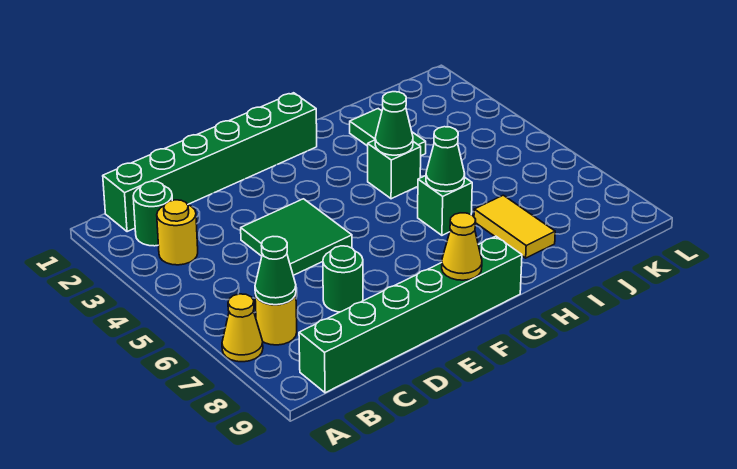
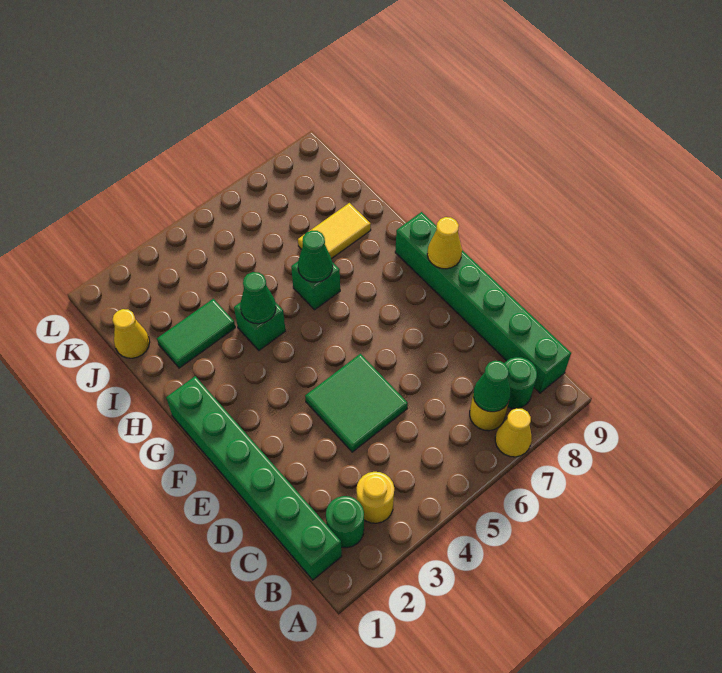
green round brick D7 level 1 -> green round brick B8 level 1
none -> yellow cone J1 level 1

